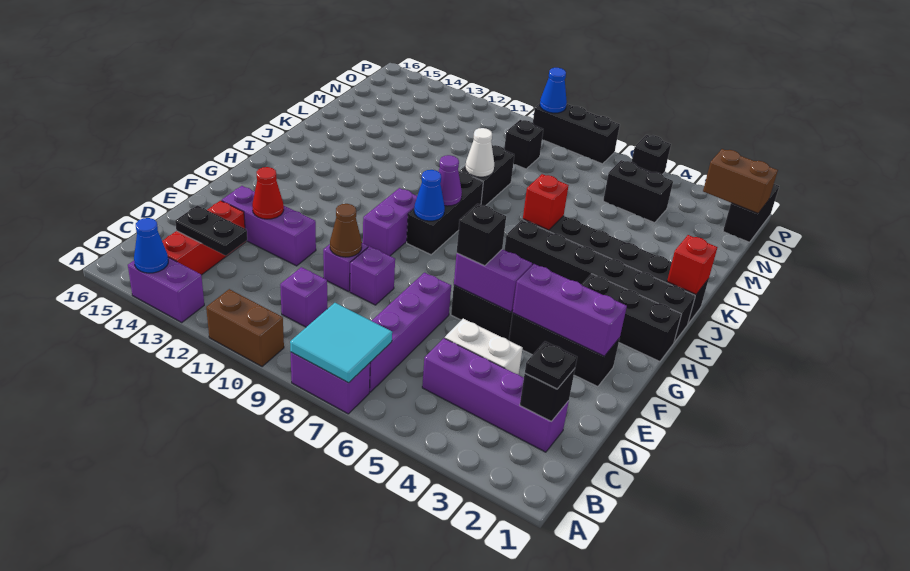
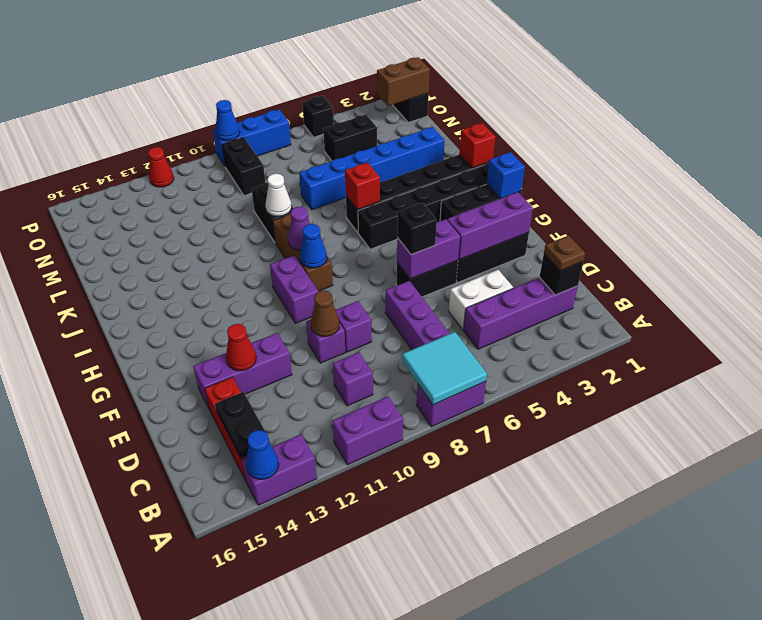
brown brick A10:A11 level 1 -> purple brick A10:A11 level 1
black plate C2 level 3 -> brown plate C2 level 3
black plate C13:C14 level 2 -> black plate B14:C14 level 2
none -> blue brick H1 level 2
black brick H9:J9 level 1 -> brown brick H9:J9 level 1
none -> blue brick L2:L7 level 1
black brick N9 level 1 -> black brick N9:O9 level 1
black brick P7:P9 level 1 -> blue brick P7:P9 level 1
none -> red cone P12 level 1

